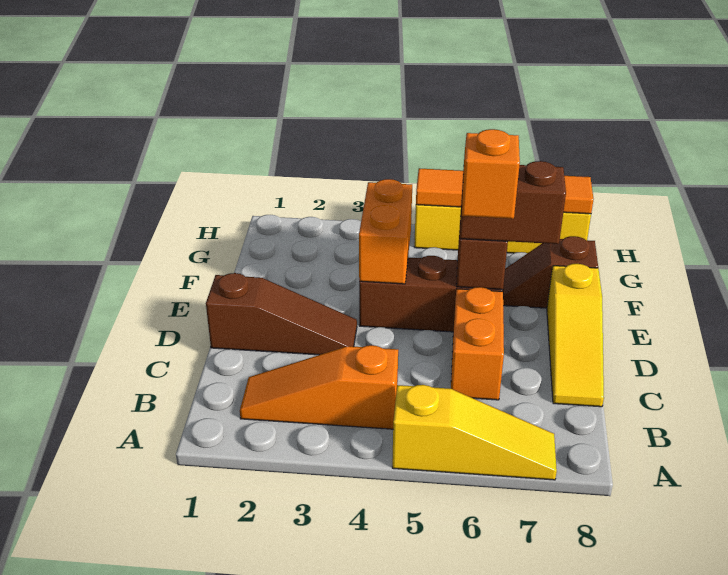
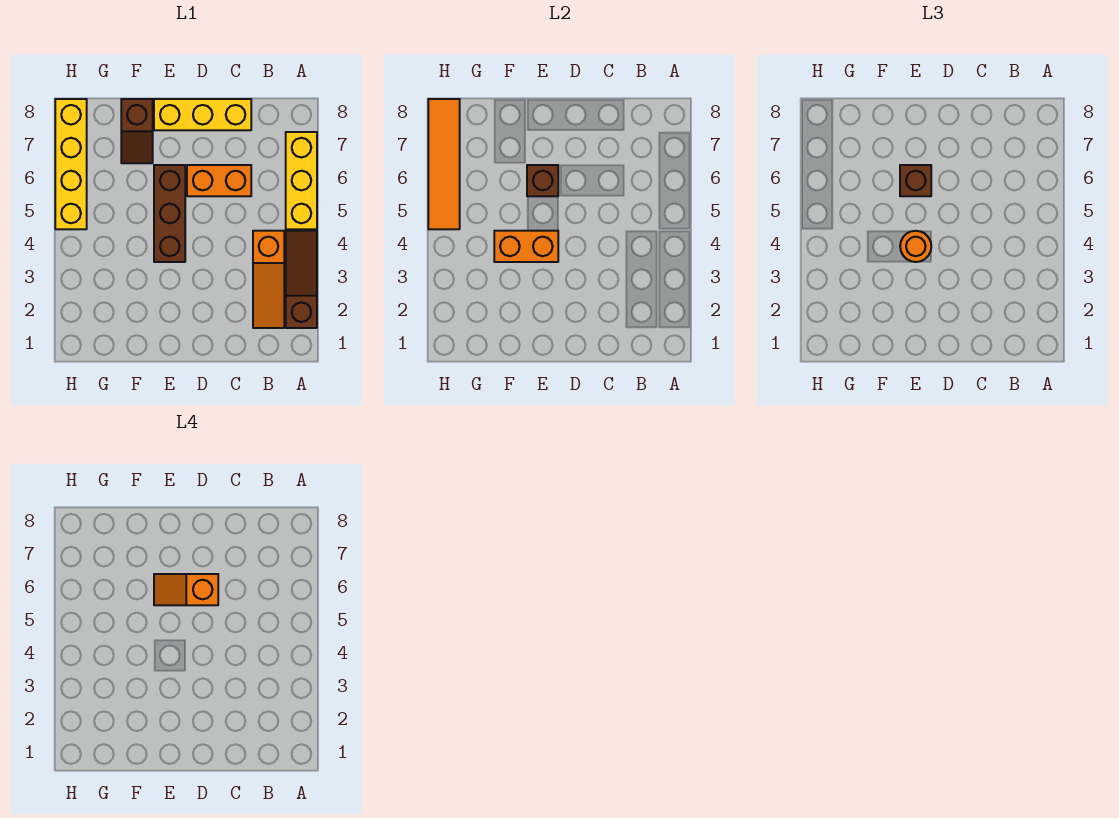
yellow slope A5:A7 level 1 top 5 -> yellow brick A5:A7 level 1
yellow slope C8:E8 level 1 top E -> yellow brick C8:E8 level 1
brown slope D1:D3 level 1 top 1 -> brown slope A2:A4 level 1 top 2
none -> orange round brick E4 level 3
brown brick E6:E7 level 3 -> brown brick E6 level 3

